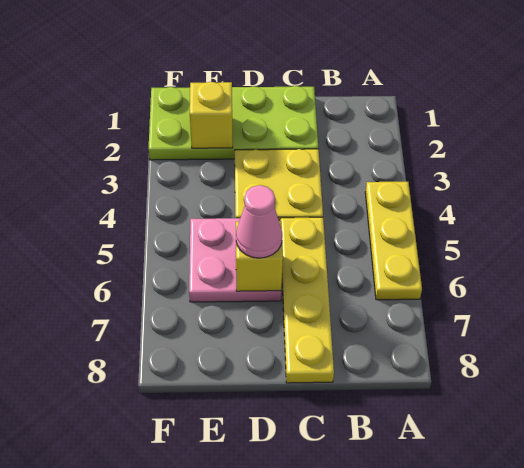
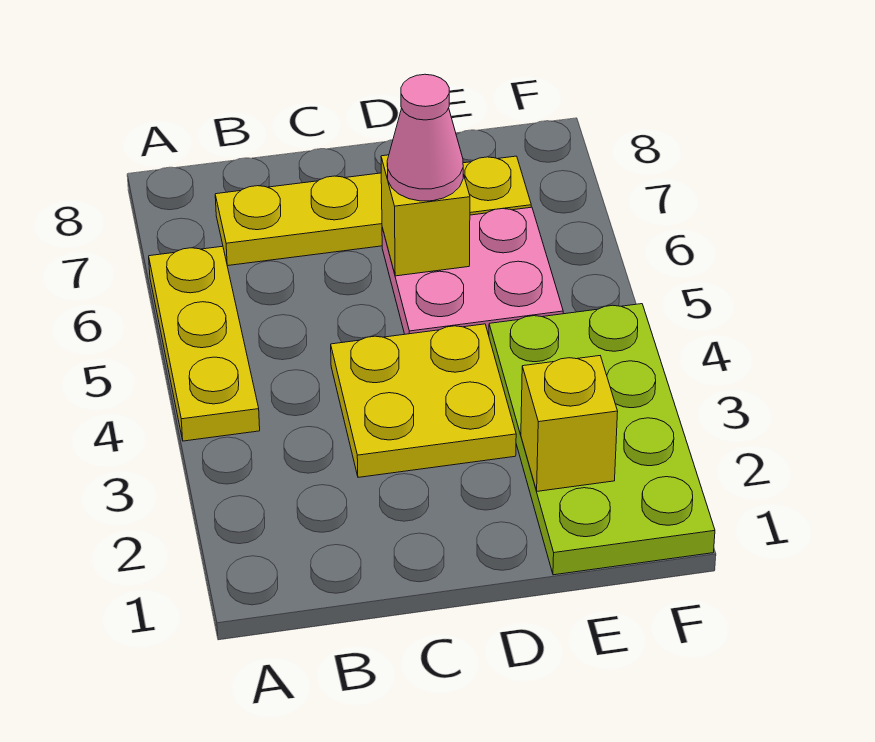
lime plate C1:F2 level 1 -> lime plate E1:F4 level 1
yellow plate C5:C8 level 1 -> yellow plate B7:E7 level 1

